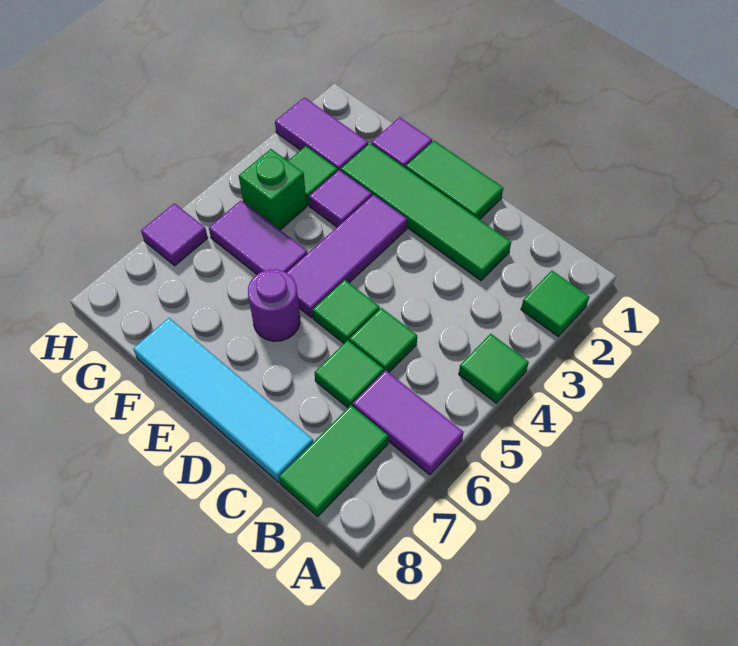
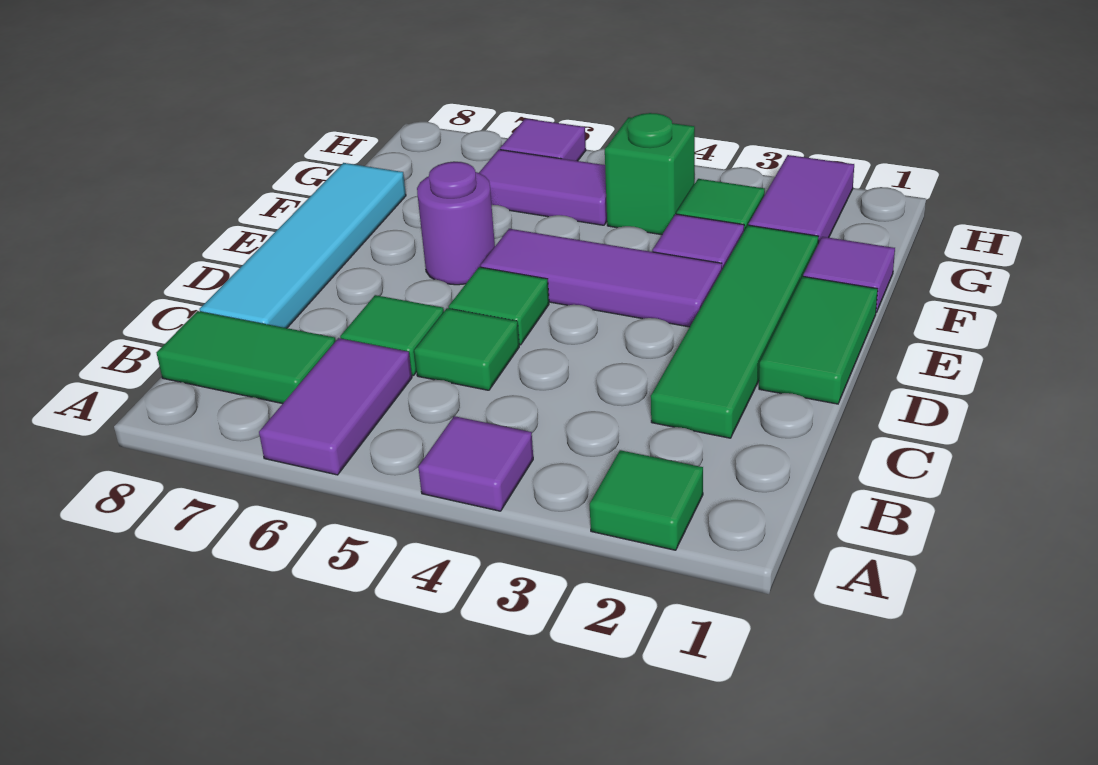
green tile A4 level 1 -> purple tile A4 level 1
purple tile F5:G5 level 1 -> purple tile G5:G6 level 1

